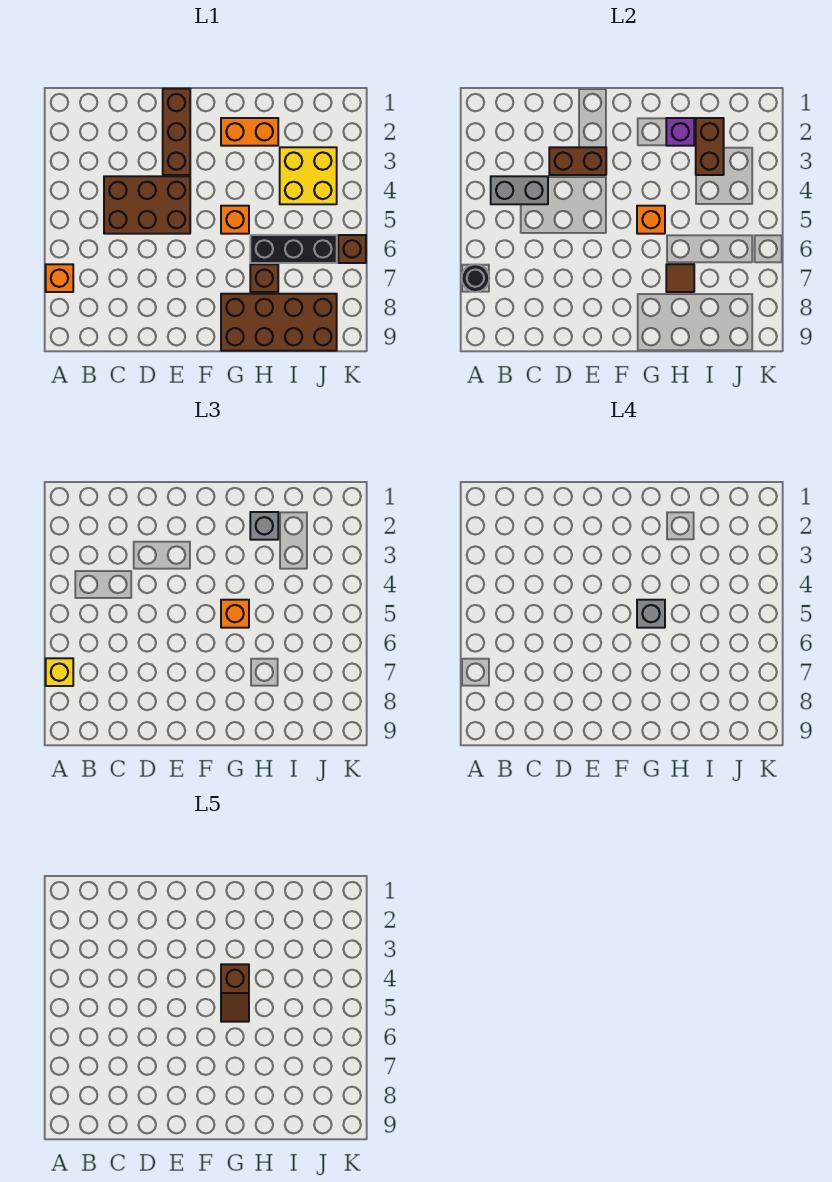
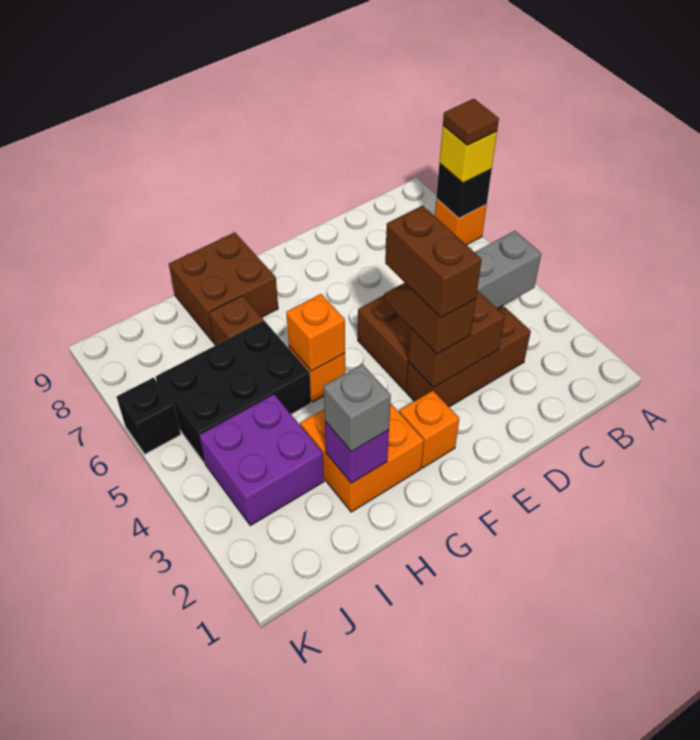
black round brick A7 level 2 -> black brick A7 level 2
brown brick E1:E3 level 1 -> brown brick C3:E3 level 1
orange brick G2:H2 level 1 -> orange brick G2:H3 level 1
brown slope G4:G5 level 5 top 4 -> brown slope E3:E4 level 3 top 3
orange brick G5 level 3 -> orange brick F2 level 1
grey brick G5 level 4 -> none
brown brick G8:J9 level 1 -> brown brick G8:H9 level 1
black brick H6:J6 level 1 -> black brick H5:J6 level 1
brown tile H7 level 2 -> brown tile A7 level 4
brown brick I2:I3 level 2 -> brown brick E3:E4 level 4
yellow brick I3:J4 level 1 -> purple brick I3:J4 level 1
brown brick K6 level 1 -> black brick K6 level 1

